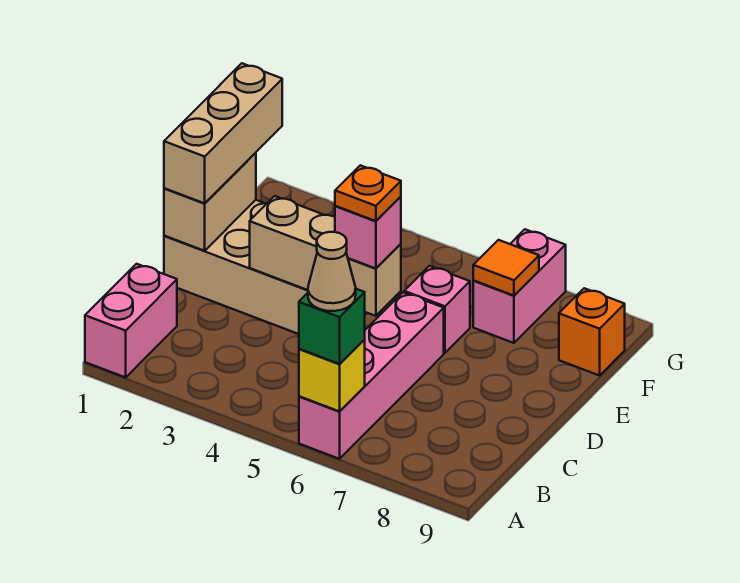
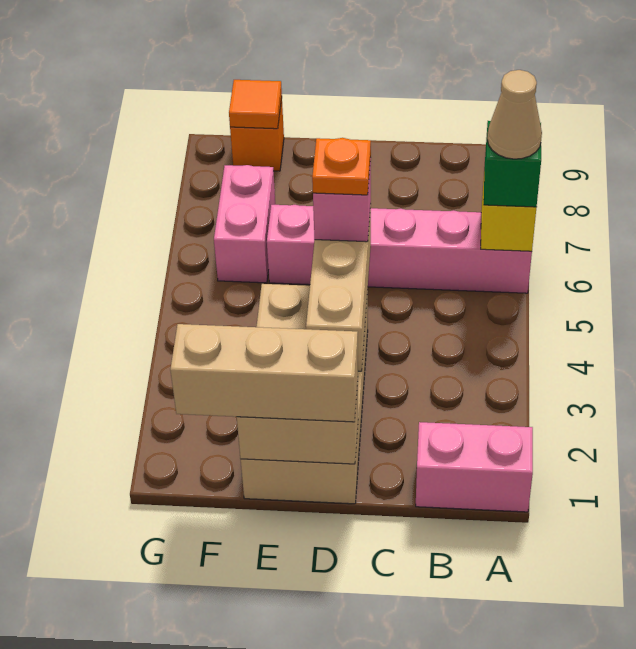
pink brick F7:G7 level 1 -> pink brick F6:F7 level 1
orange tile F7 level 2 -> orange tile F9 level 2

